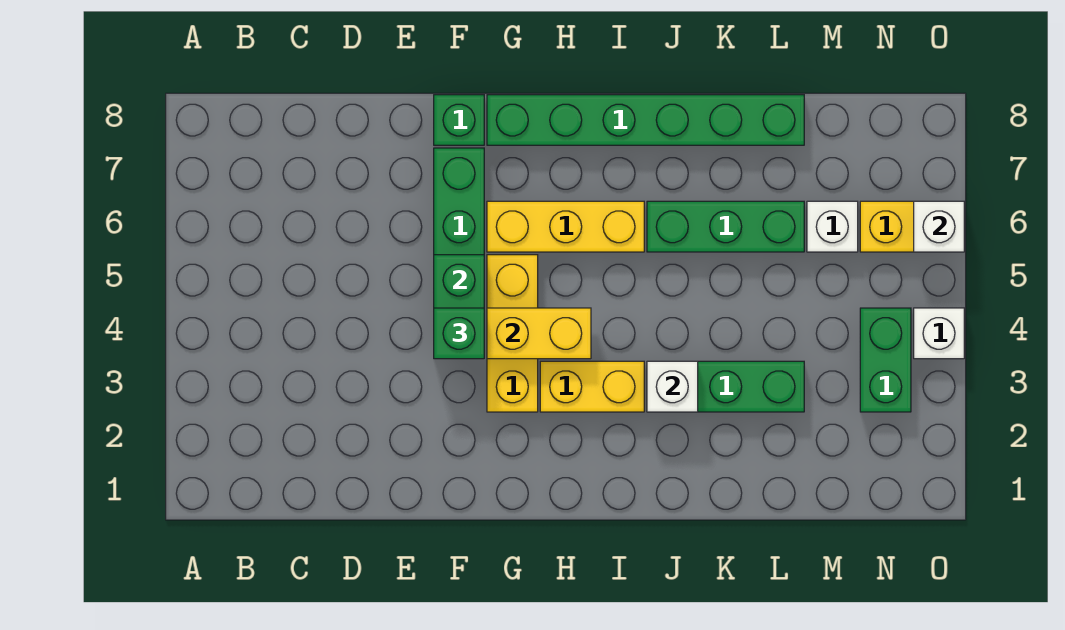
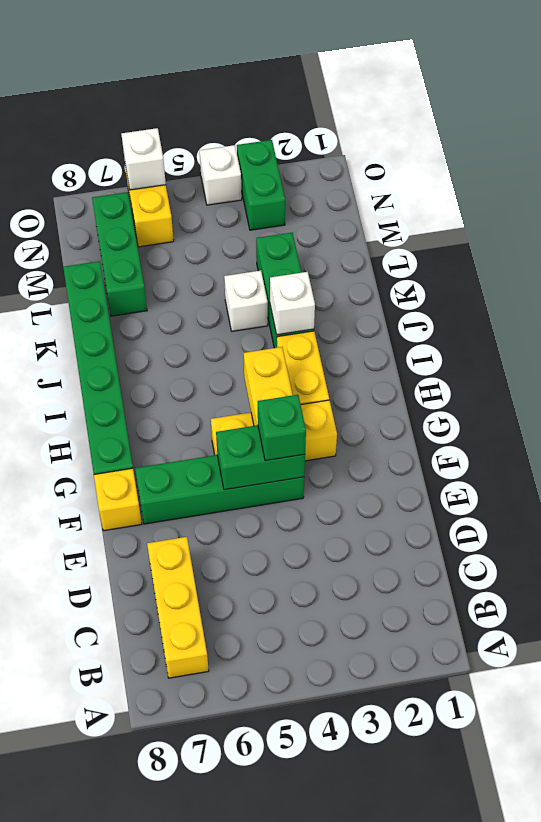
green brick F8 level 1 -> yellow brick F8 level 1
yellow brick G6:I6 level 1 -> yellow brick B7:D7 level 1
green brick J6:L6 level 1 -> green brick L7:N7 level 1
white brick M6 level 1 -> white brick K4 level 1
green brick N3:N4 level 1 -> green brick N3:O3 level 1

